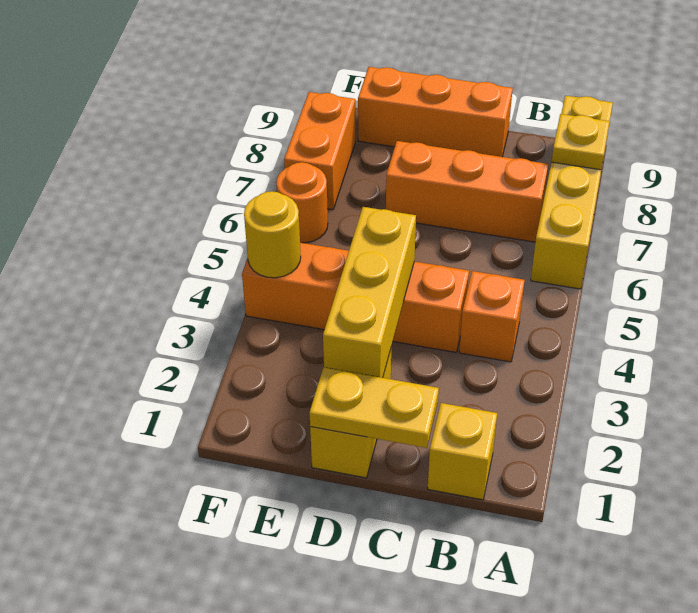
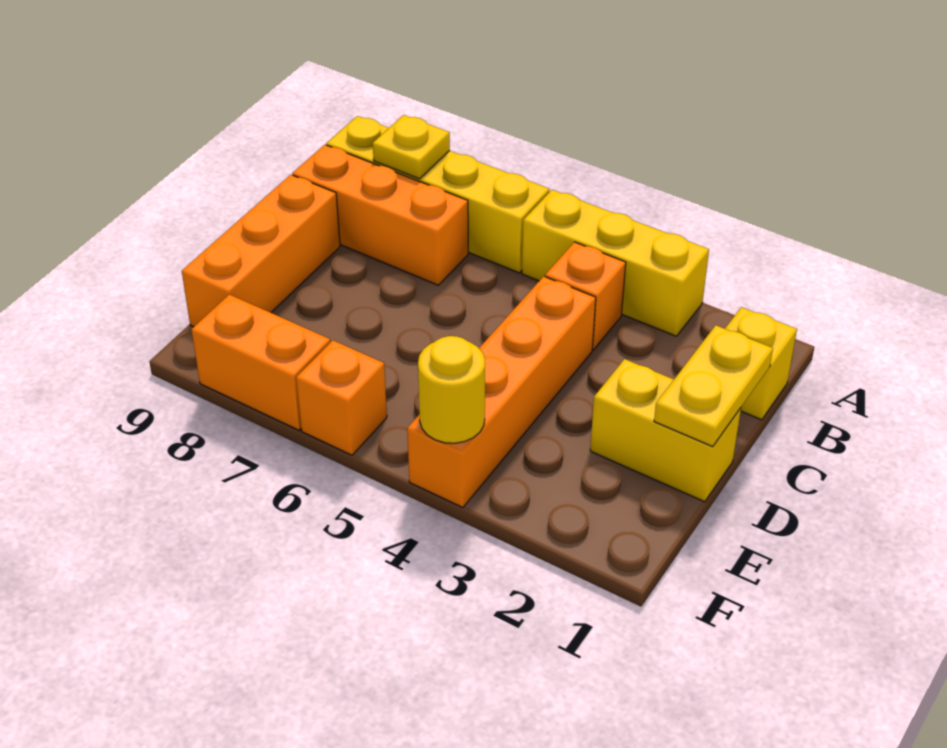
orange brick B7:D7 level 1 -> orange brick B7:B9 level 1
yellow brick D2:D4 level 2 -> yellow brick A3:A5 level 1
orange round brick F6 level 1 -> orange brick F6 level 1

